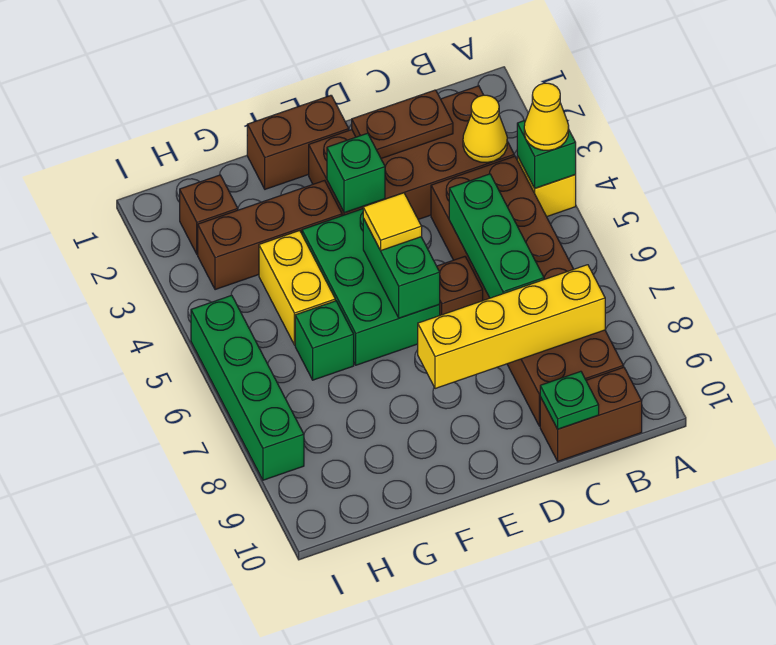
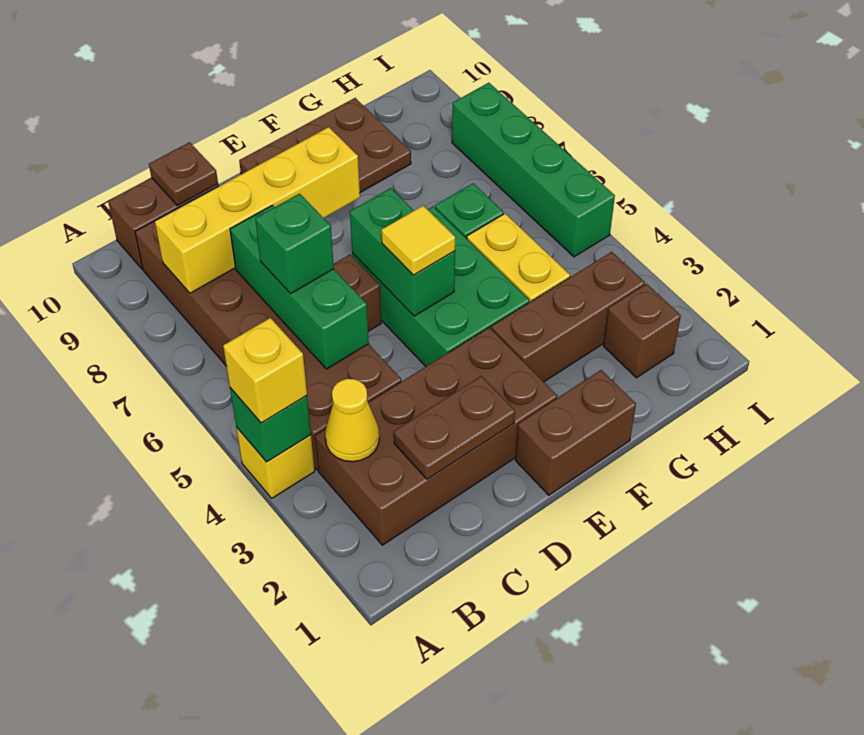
yellow cone A4 level 3 -> yellow brick A4 level 3
green plate C10 level 2 -> brown plate C10 level 2
green brick E3 level 2 -> green brick C6 level 3
none -> brown plate E9:G10 level 1

